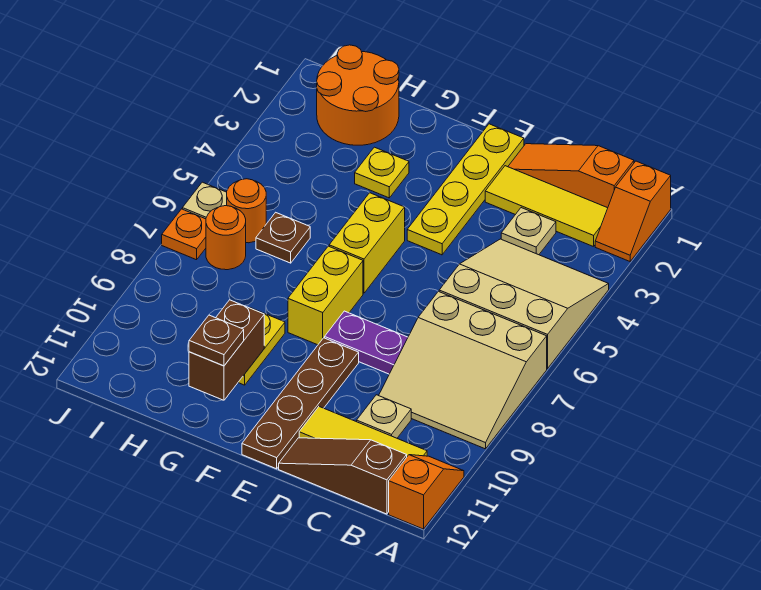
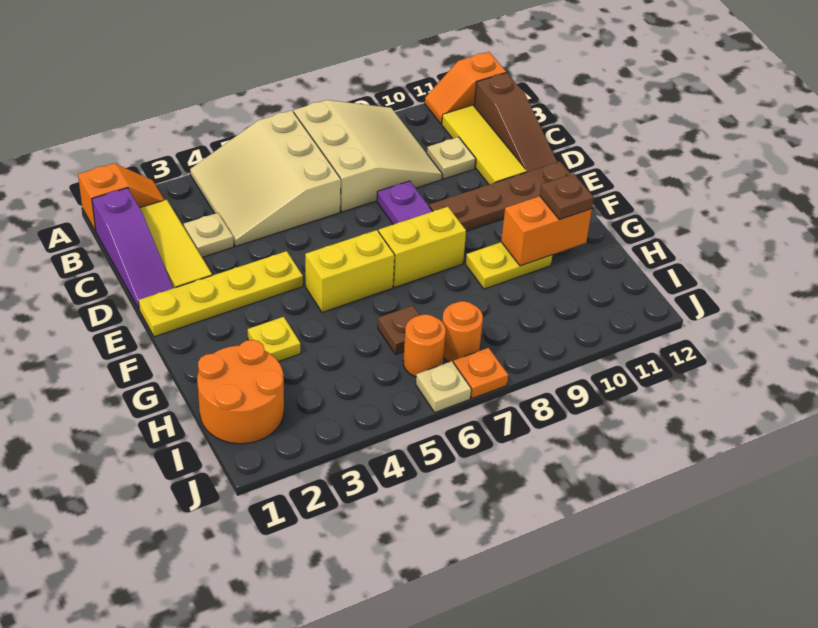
orange slope B1:D1 level 1 top B -> purple slope B1:D1 level 1 top B
brown brick G10:G11 level 2 -> orange brick G10:G11 level 2

